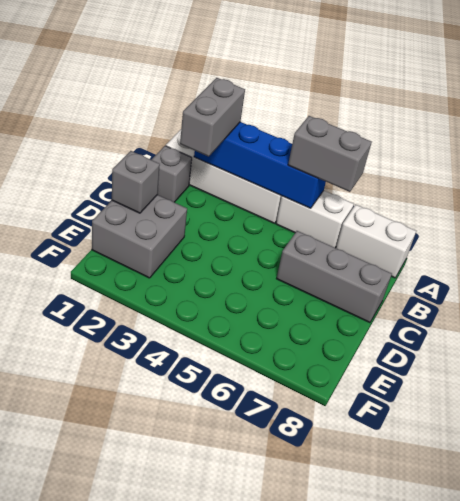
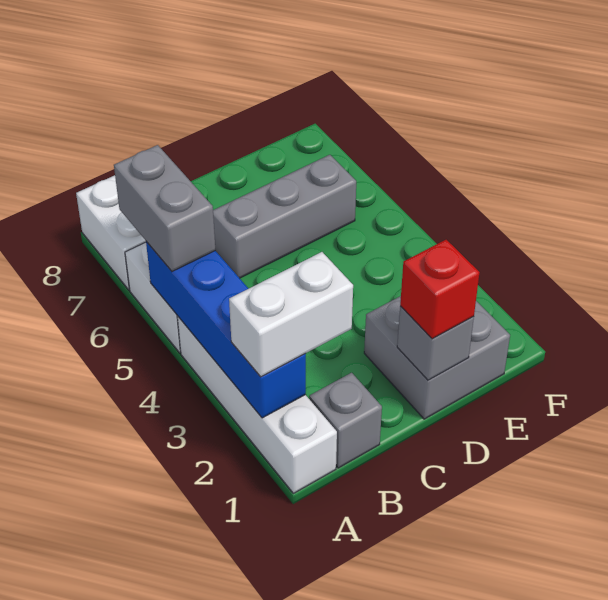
grey brick A2:B2 level 3 -> white brick A2:B2 level 3
grey brick C6:C8 level 1 -> grey brick C6:E6 level 1
none -> red brick D1 level 3

